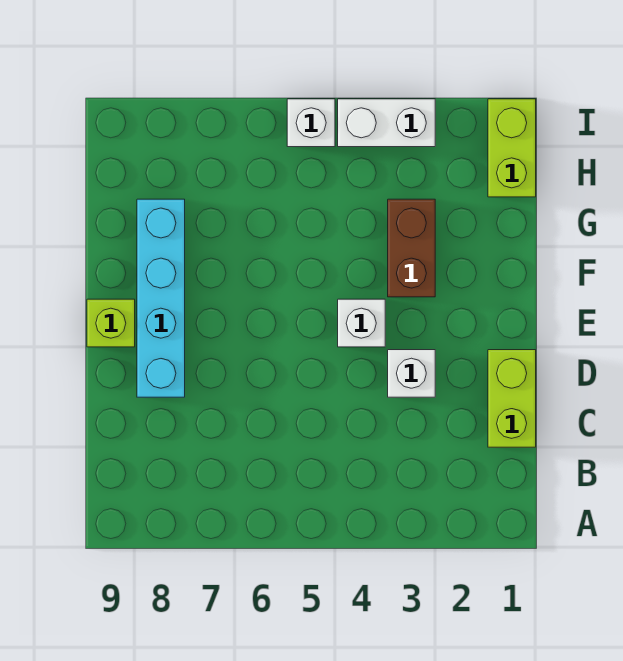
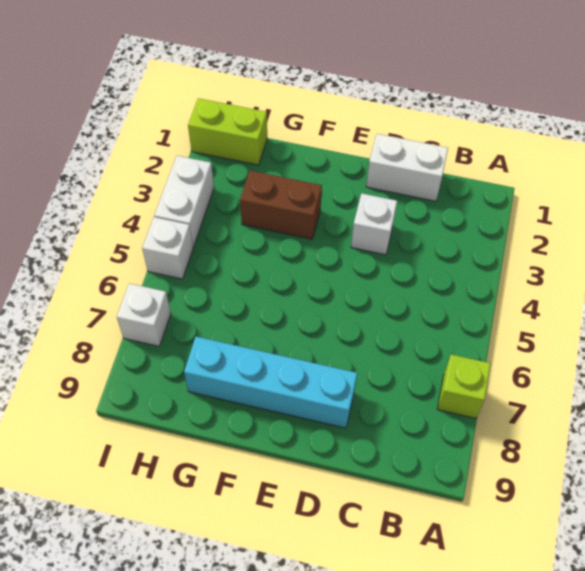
lime brick C1:D1 level 1 -> white brick C1:D1 level 1
white brick E4 level 1 -> white brick I7 level 1
lime brick E9 level 1 -> lime brick A7 level 1

